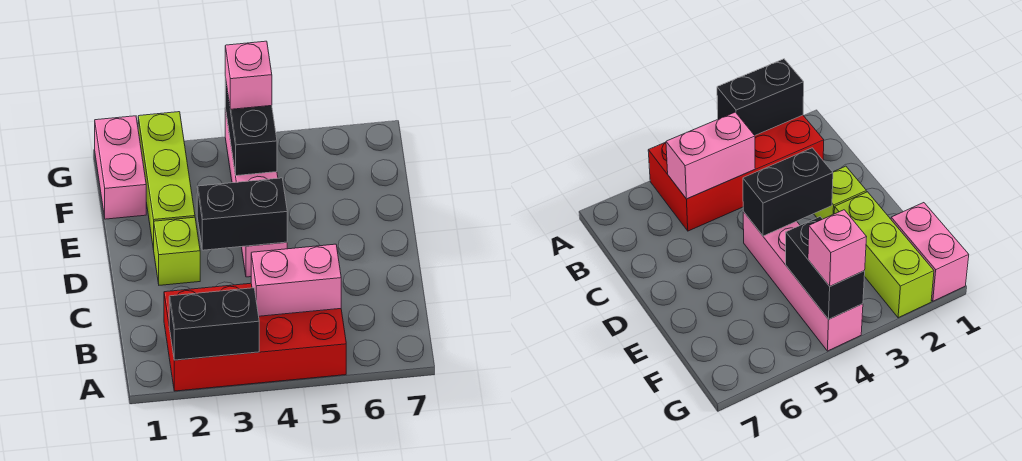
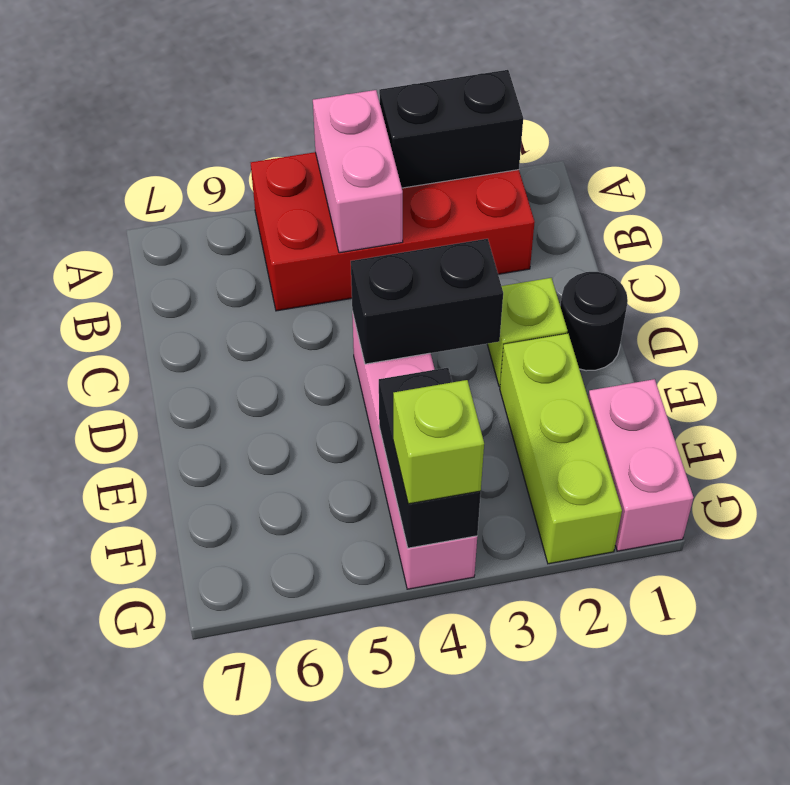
pink brick B4:B5 level 2 -> pink brick A4:B4 level 2
none -> black round brick D1 level 1
pink brick G4 level 3 -> lime brick G4 level 3

